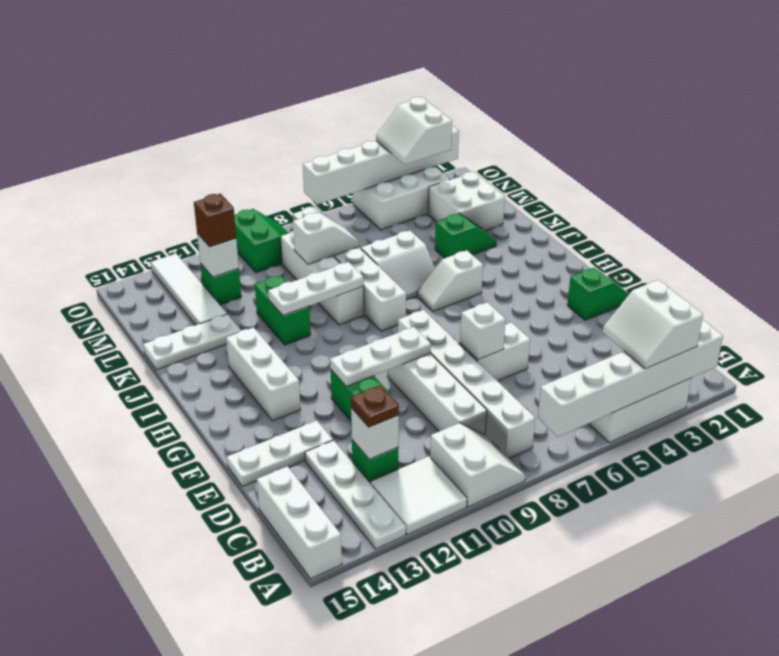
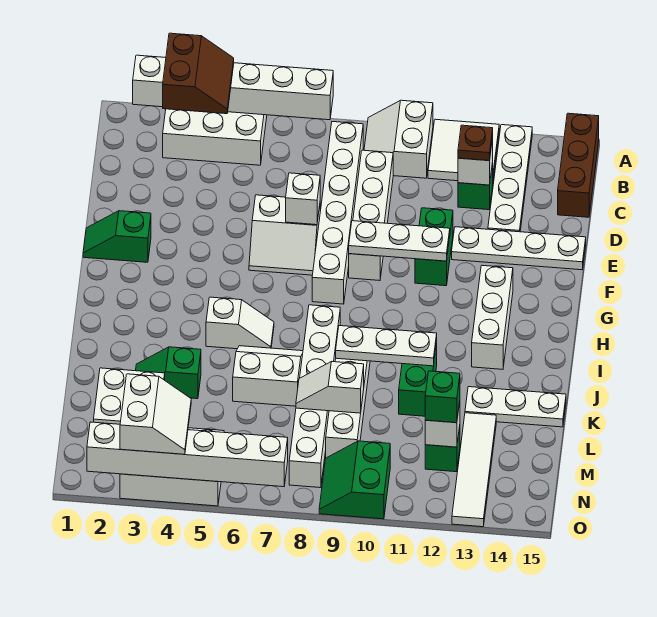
white slope A3:B4 level 3 top 3 -> brown slope A3:B4 level 3 top 3
white brick A15:C15 level 1 -> brown brick A15:C15 level 1
white plate E13:E15 level 1 -> white plate E12:E15 level 1
brown brick M12 level 3 -> green brick M12 level 3

